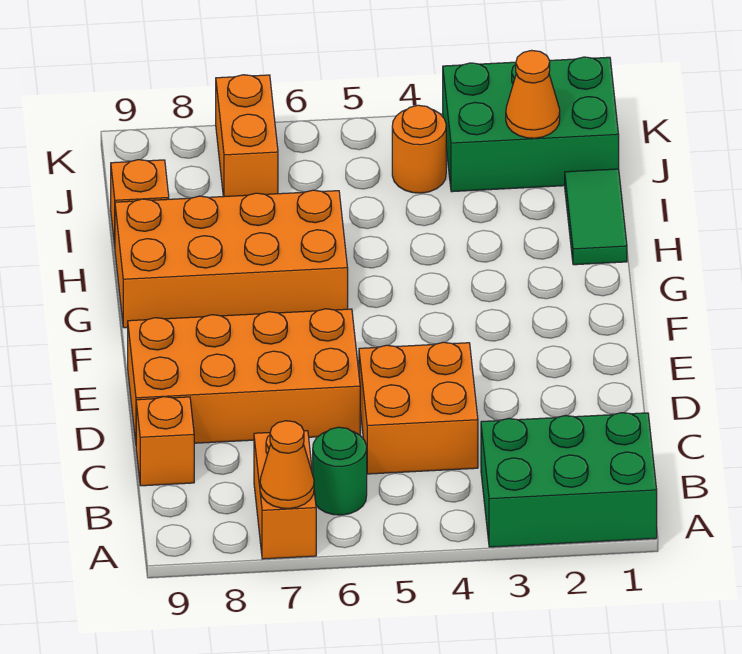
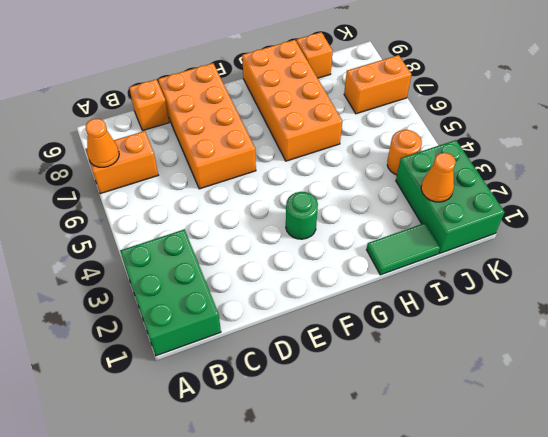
green round brick B6 level 1 -> green round brick F3 level 1
orange brick C4:D5 level 1 -> none

